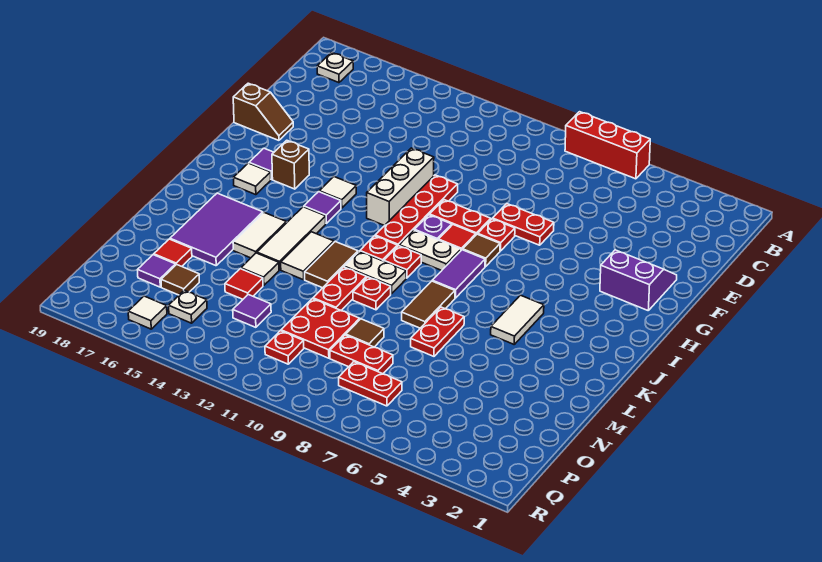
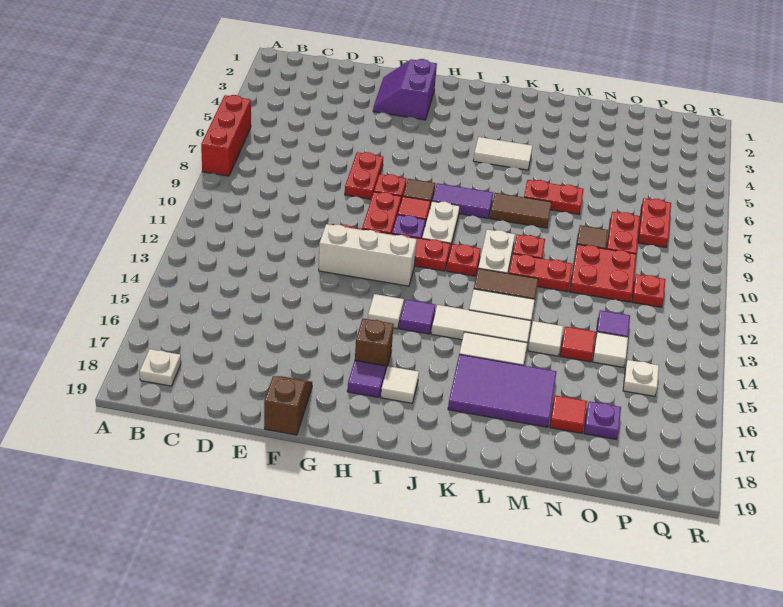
red plate J10 level 1 -> none
brown tile O16 level 1 -> none
purple tile O17 level 1 -> purple plate O17 level 1
white tile Q16 level 1 -> white tile O14 level 1

